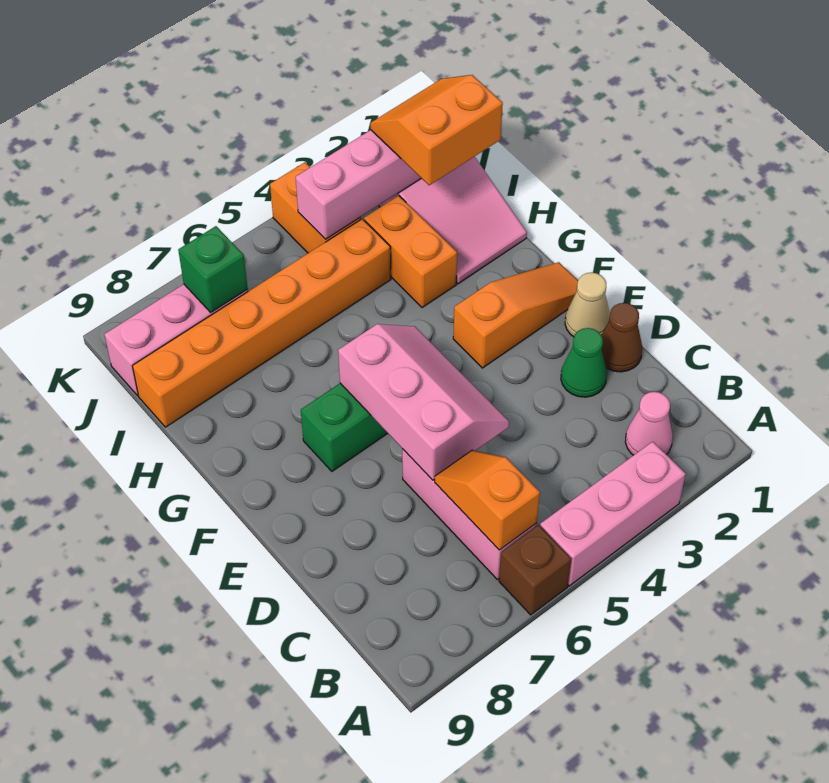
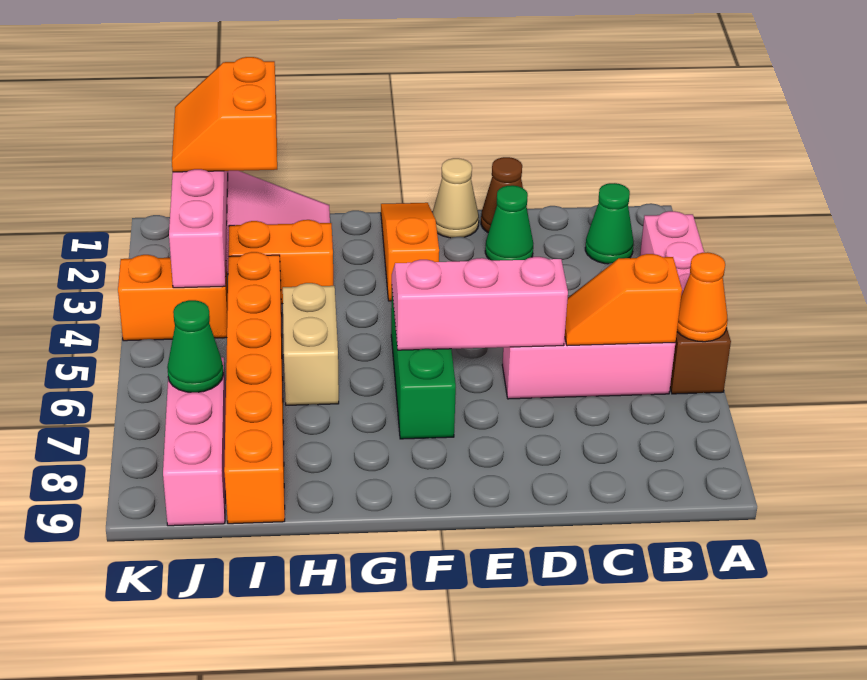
none -> orange cone A6 level 2
pink cone B2 level 1 -> green cone B2 level 1
none -> tan brick H5:H6 level 1
green brick J7 level 2 -> green cone J7 level 2

